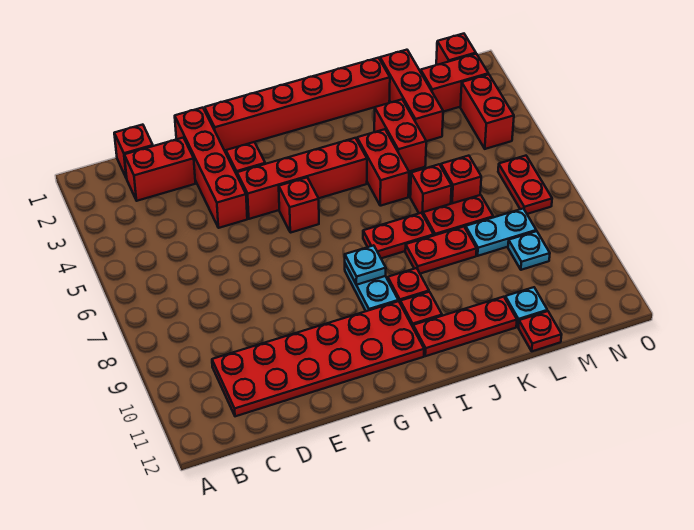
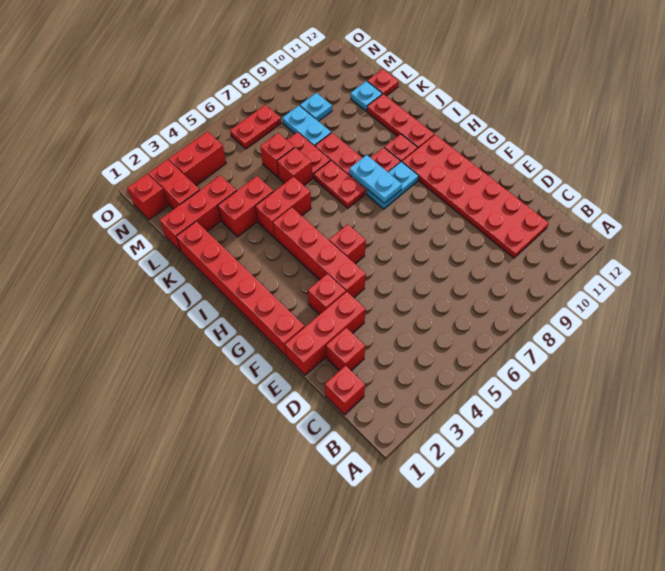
red brick C2:D2 level 1 -> red brick D2 level 1
red brick E1:E4 level 1 -> red brick E1:E3 level 1
cyan plate H8 level 2 -> cyan plate H8:I8 level 2

